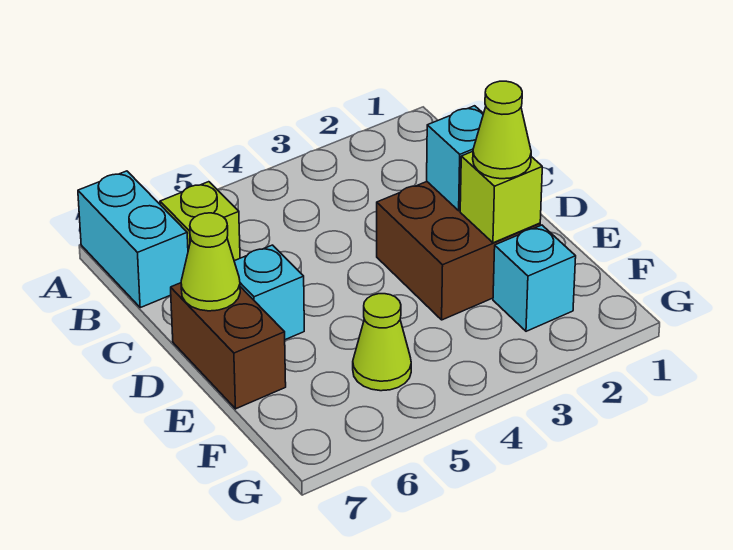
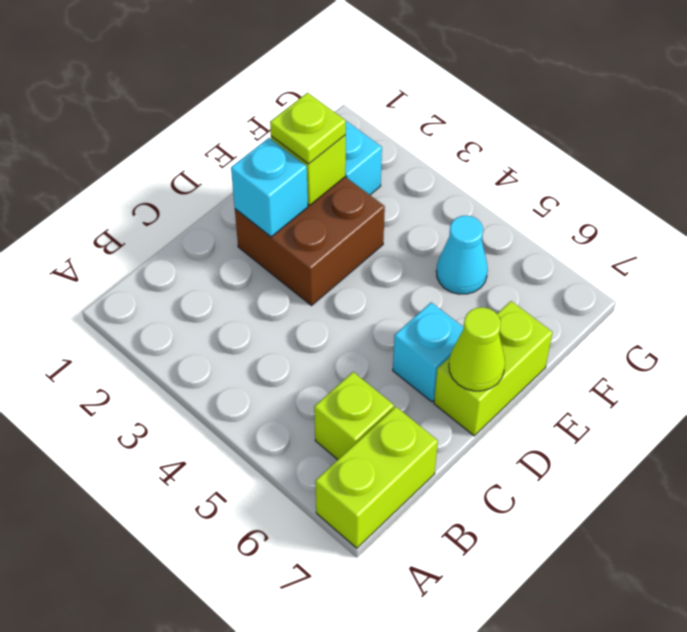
cyan brick A7:B7 level 1 -> lime brick A7:B7 level 1
brown brick D7:E7 level 1 -> lime brick D7:E7 level 1
lime cone E2 level 3 -> lime plate E2 level 3
lime cone F5 level 1 -> cyan cone F5 level 1

